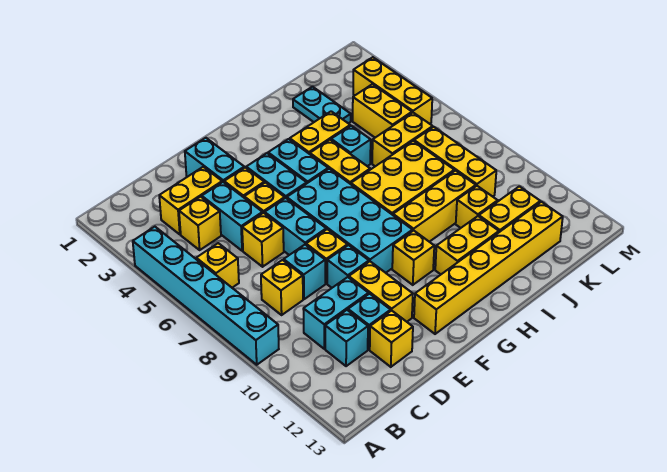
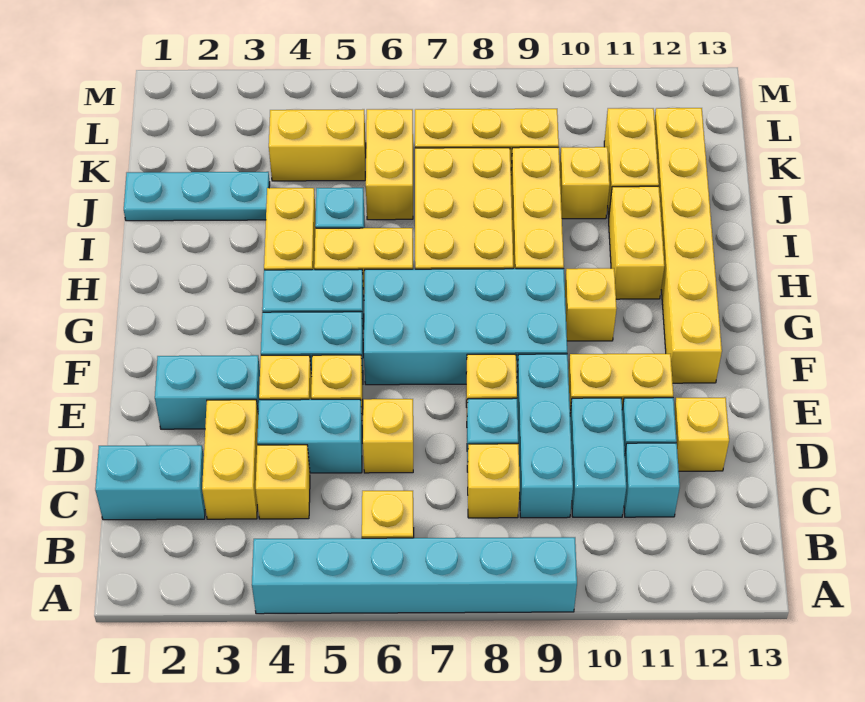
cyan brick E6:E7 level 1 -> cyan brick C1:C2 level 1
cyan brick E9 level 1 -> cyan brick C9:E9 level 1
cyan plate J2:J3 level 1 -> cyan plate J1:J3 level 1
yellow brick L3:L5 level 1 -> none

